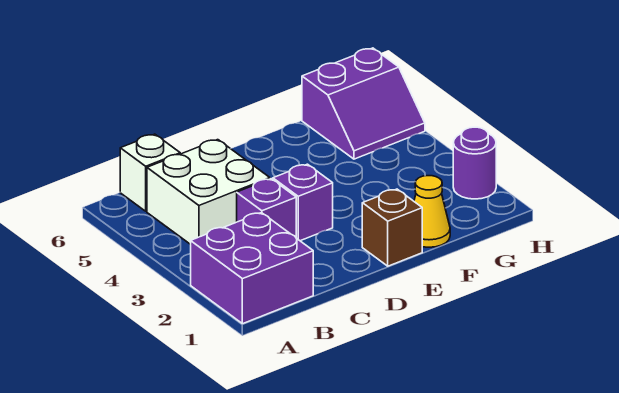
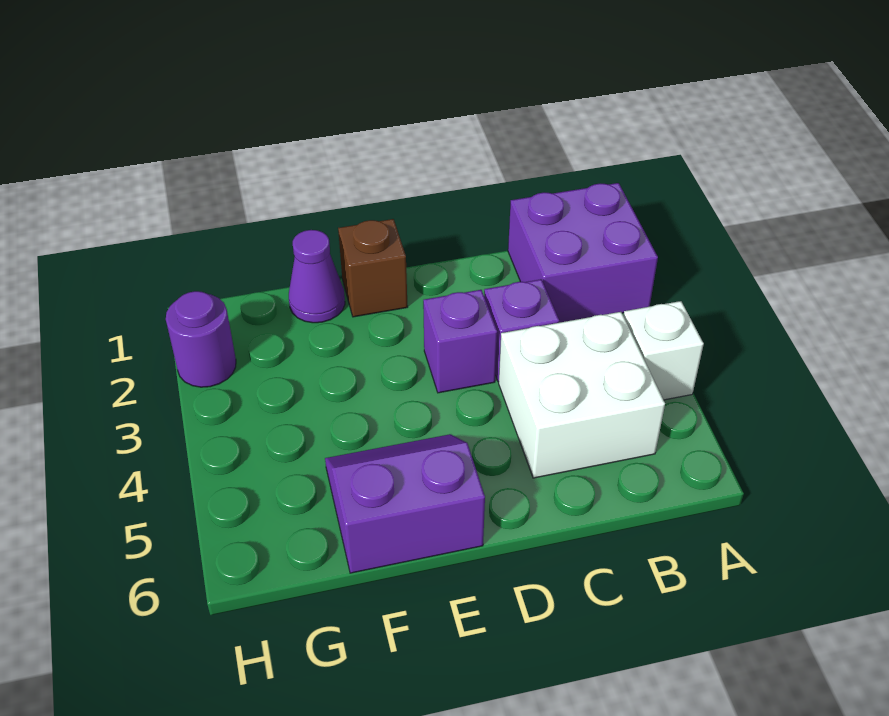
white brick B6 level 1 -> white brick A4 level 1
yellow cone F1 level 1 -> purple cone F1 level 1
purple slope G5:H6 level 1 top 6 -> purple slope E5:F6 level 1 top 6

